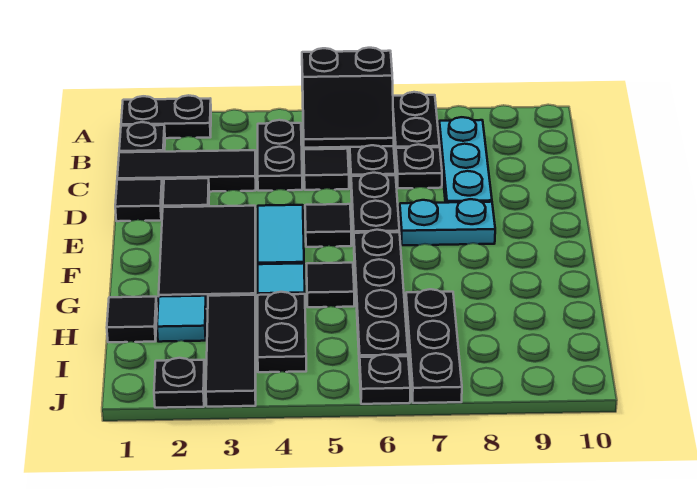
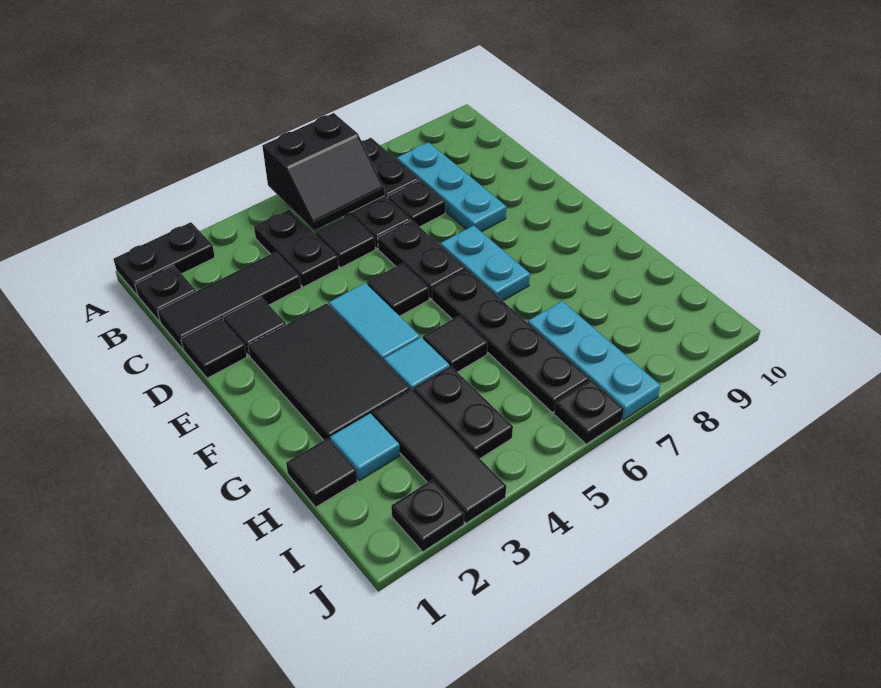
cyan plate E7:E8 level 1 -> cyan plate E7:F7 level 1
black plate H7:J7 level 1 -> cyan plate H7:J7 level 1

